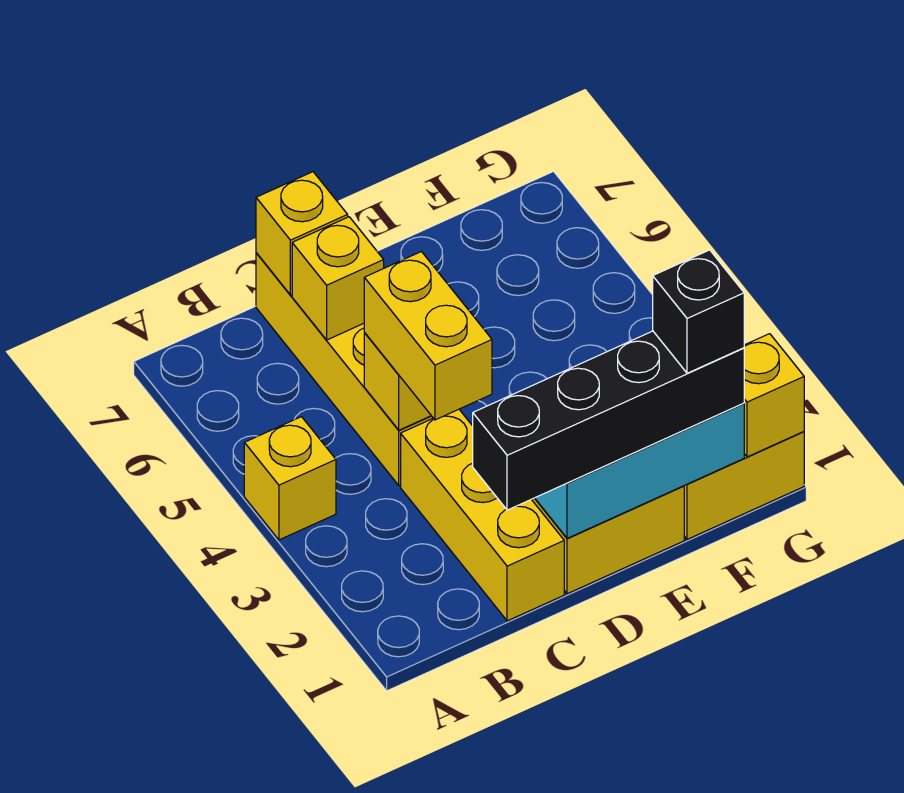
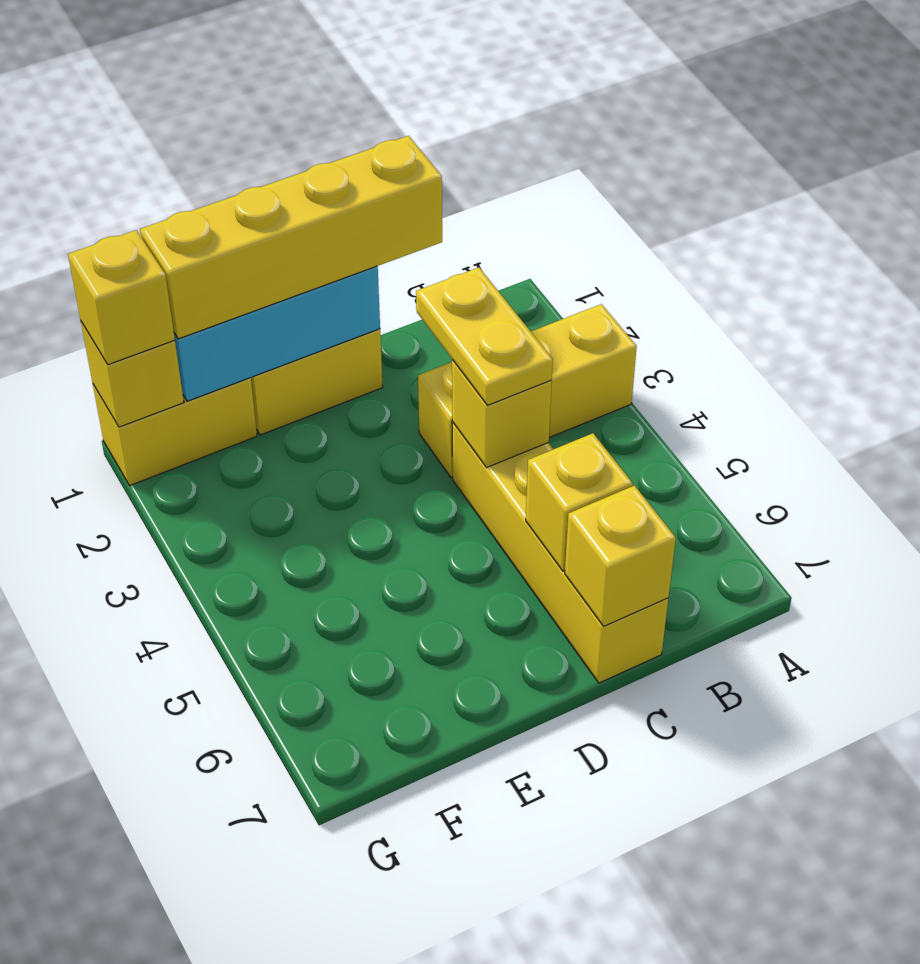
yellow brick A4 level 1 -> yellow brick G1 level 3
yellow brick C1:C3 level 1 -> yellow brick A3:C3 level 1
black brick C1:F1 level 3 -> yellow brick C1:F1 level 3
yellow brick C3:C4 level 3 -> yellow plate C3:C4 level 3
black brick F1 level 4 -> none

